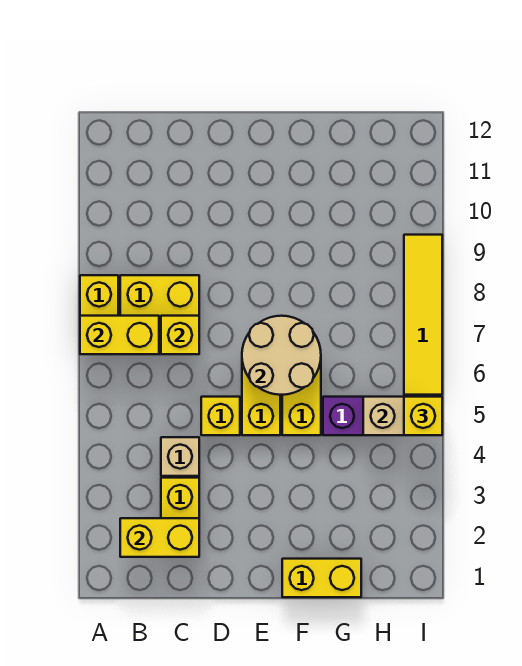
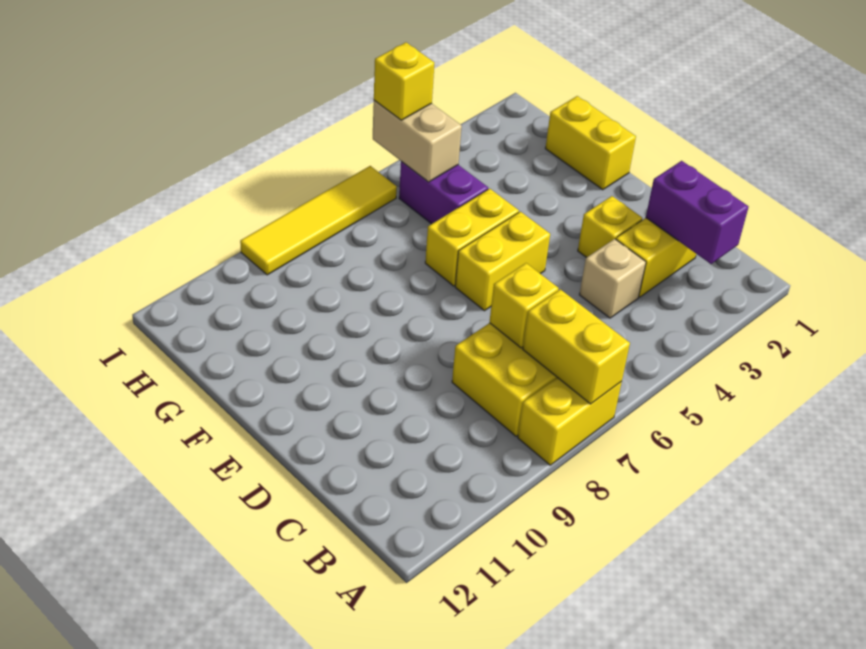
yellow brick B2:C2 level 2 -> purple brick B2:C2 level 2
yellow brick D5 level 1 -> yellow brick D3 level 1
tan round brick E6:F7 level 2 -> none

